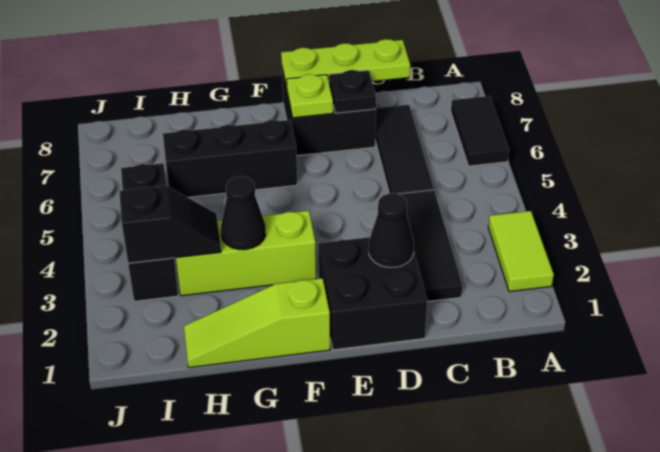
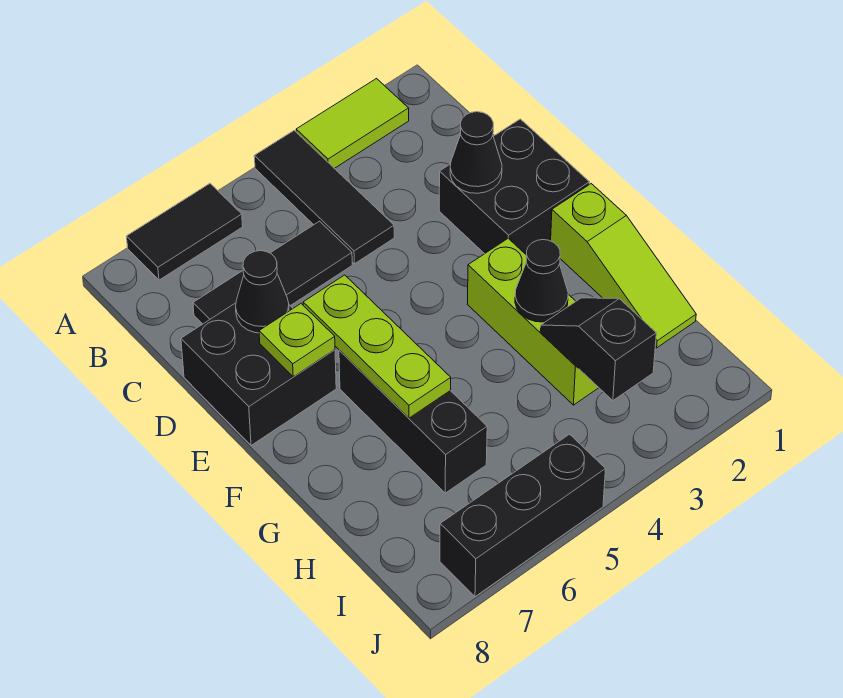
black tile C2:C4 level 1 -> black tile A4:C4 level 1
lime plate C8:E8 level 2 -> lime plate E6:G6 level 2
black plate D7 level 2 -> black cone D7 level 2
black brick I3:I5 level 1 -> black brick J5:J7 level 1

